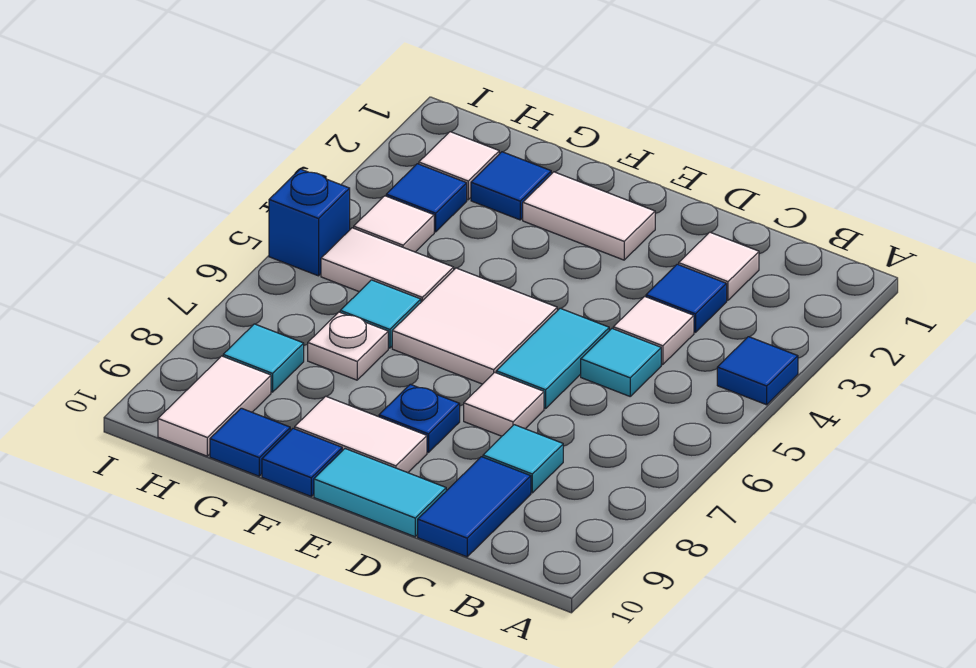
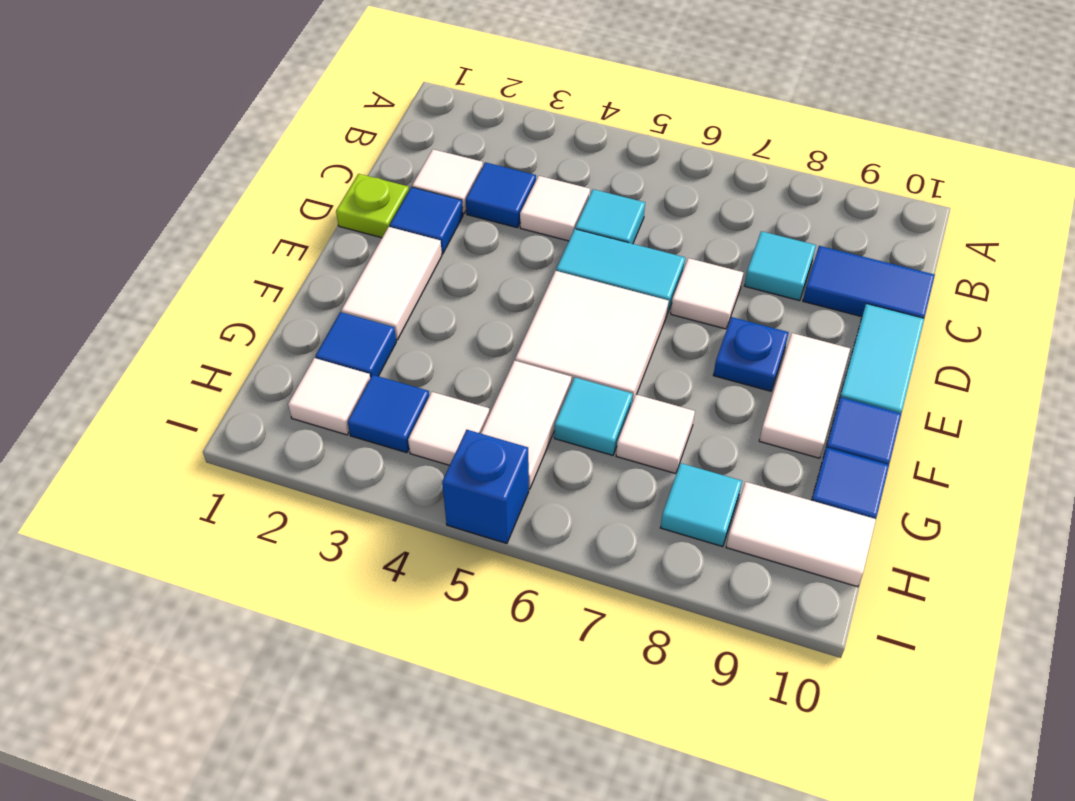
blue tile A4 level 1 -> blue tile D2 level 1
none -> lime plate D1 level 1
white plate G7 level 1 -> white tile G7 level 1

